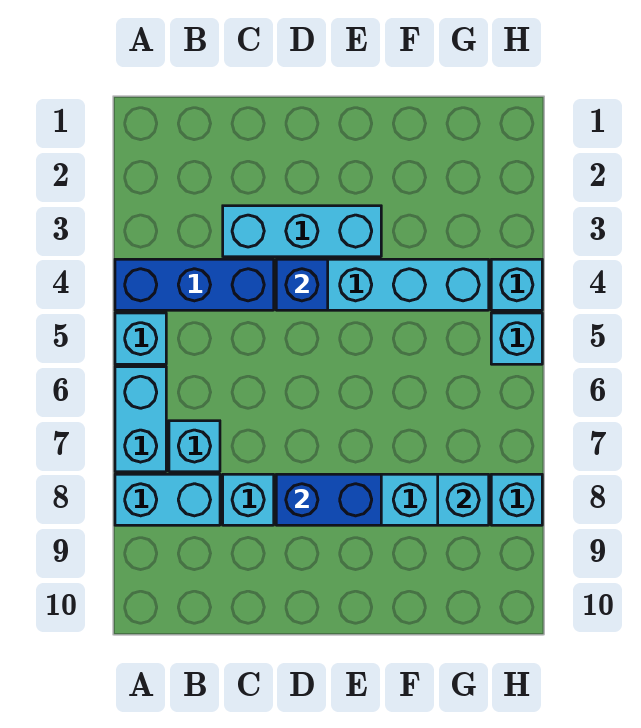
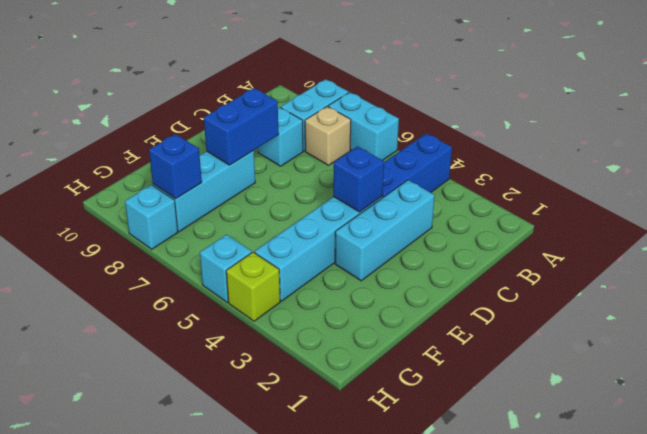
cyan brick A5 level 1 -> none
cyan brick B7 level 1 -> tan brick B7 level 1
cyan brick G8 level 2 -> blue brick G8 level 2
cyan brick H4 level 1 -> lime brick H4 level 1

